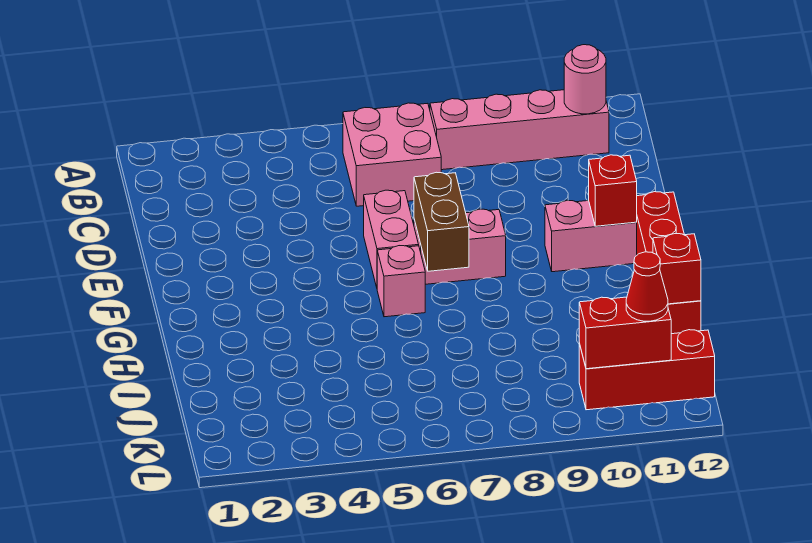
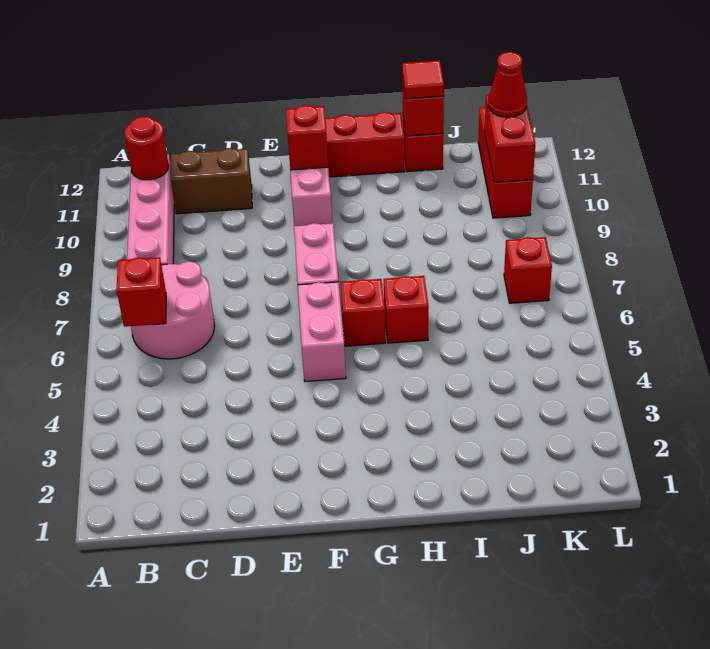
pink brick B6:C7 level 1 -> pink round brick B6:C7 level 1
none -> red brick B6 level 2
pink round brick B11 level 2 -> red round brick B11 level 2
pink brick E6:F6 level 1 -> pink brick F5:F6 level 1
brown brick F7:G7 level 2 -> brown brick C11:D11 level 1
pink brick G6 level 1 -> red brick G6 level 1
none -> red brick H6 level 1
none -> red tile I12 level 3
none -> red brick K7 level 1

